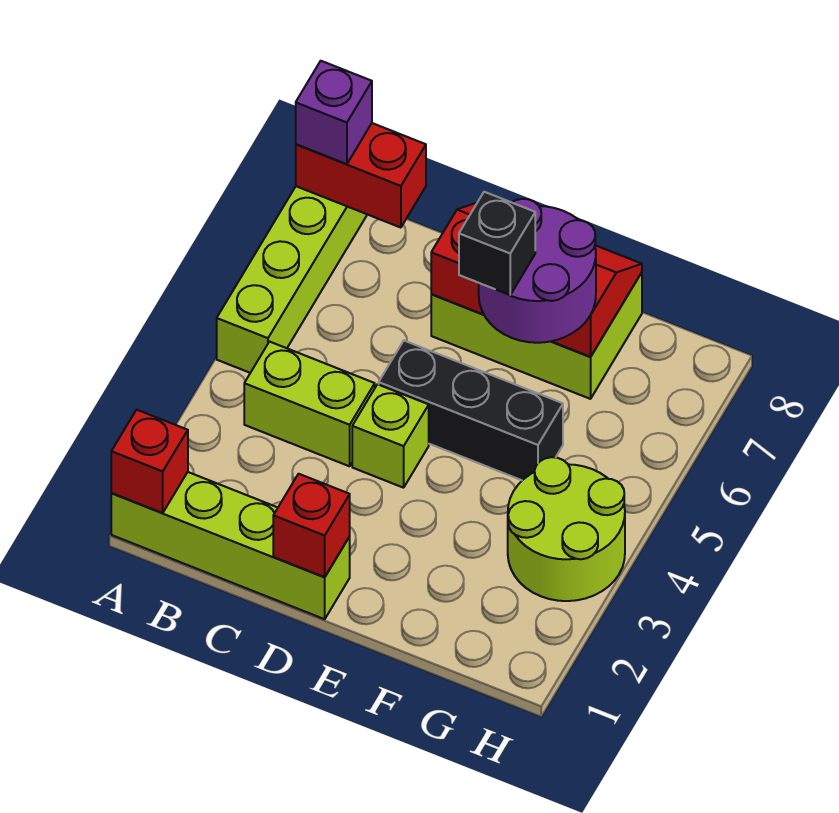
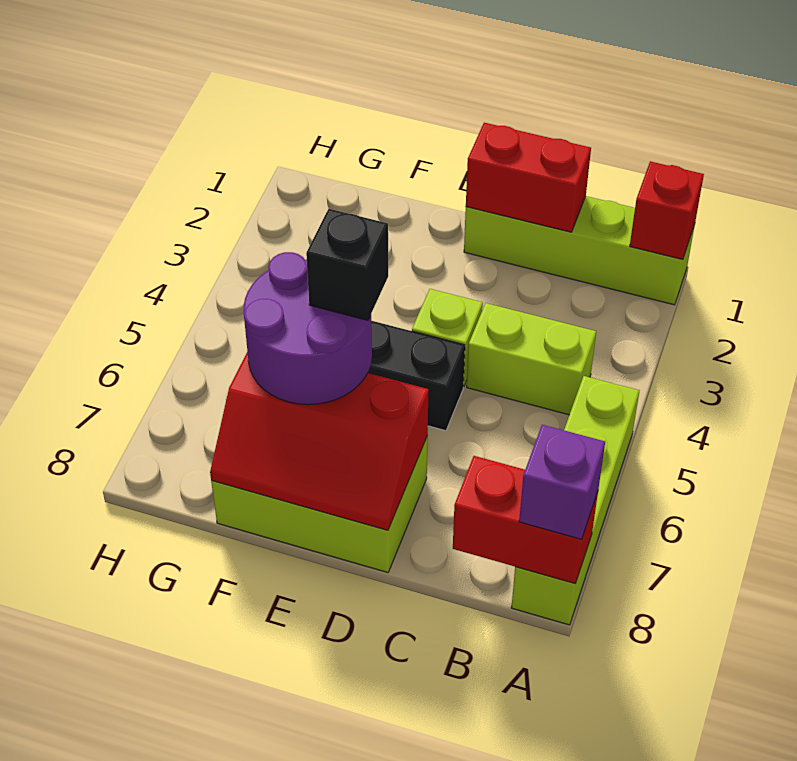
red brick D1 level 2 -> red brick C1:D1 level 2
lime round brick G3:H4 level 1 -> none

